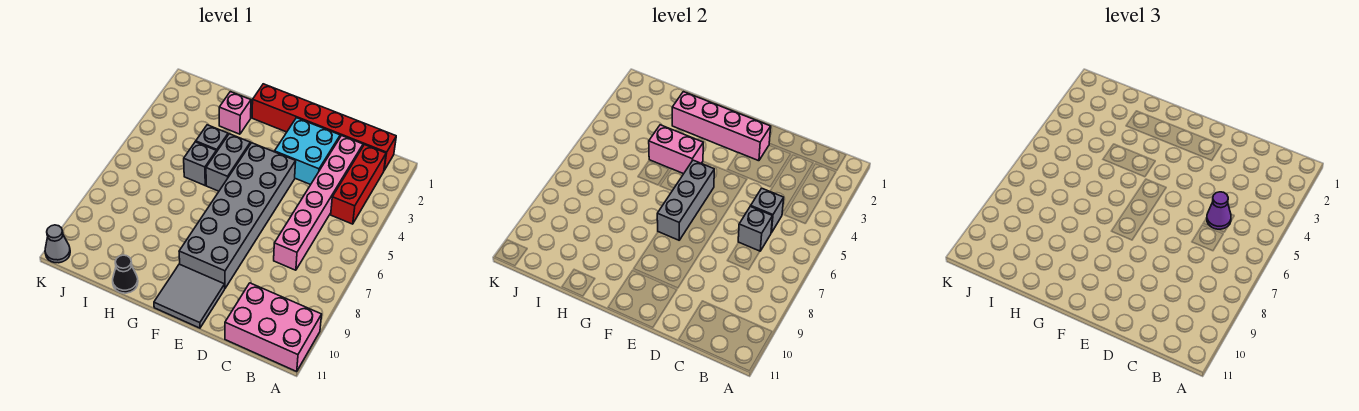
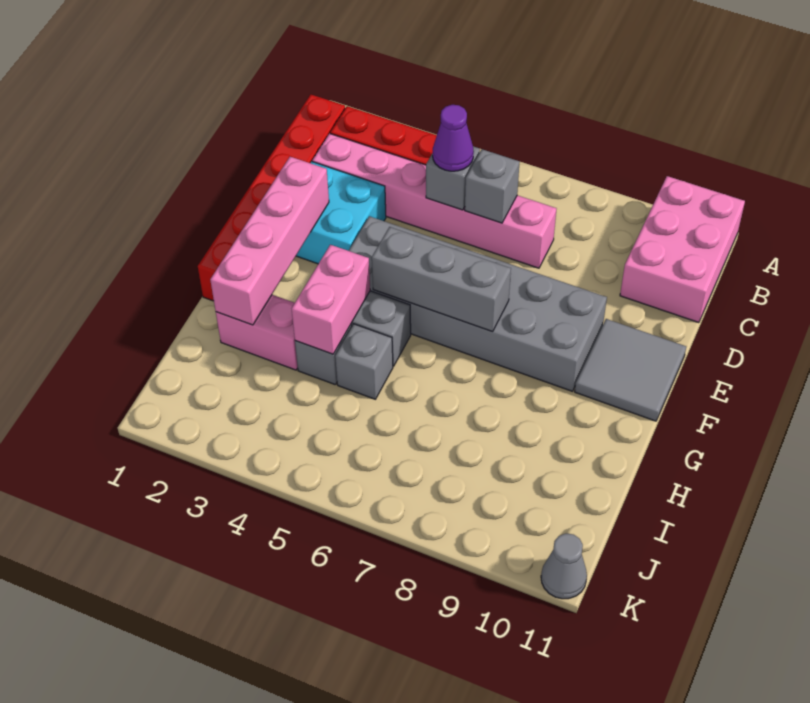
pink brick H2 level 1 -> pink brick H2:H3 level 1
black cone H11 level 1 -> none

